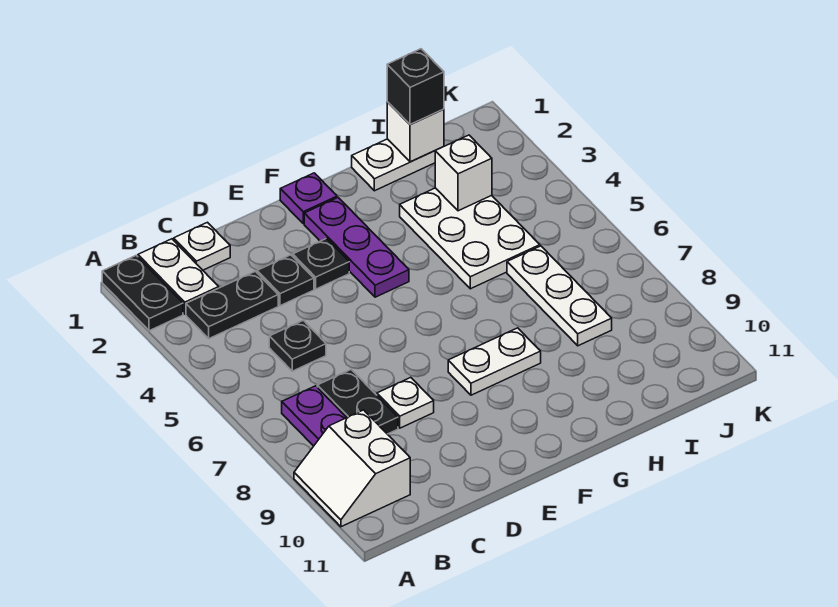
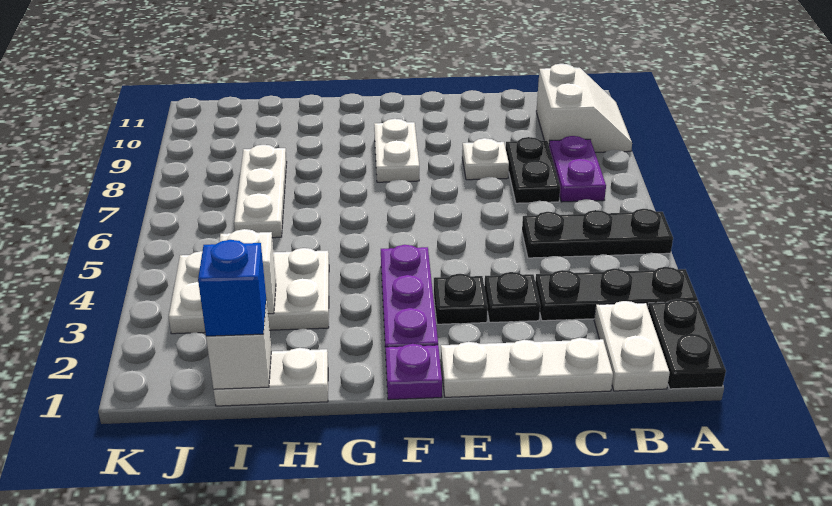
black plate B3:C3 level 1 -> black plate A3:C3 level 1
white plate C1 level 1 -> white plate C1:E1 level 1
black plate C5 level 1 -> black plate A5:C5 level 1
white plate F8:G8 level 1 -> white plate F8:F9 level 1
white plate H3:I5 level 1 -> white plate H3:J4 level 1
black brick I1 level 3 -> blue brick I1 level 3

